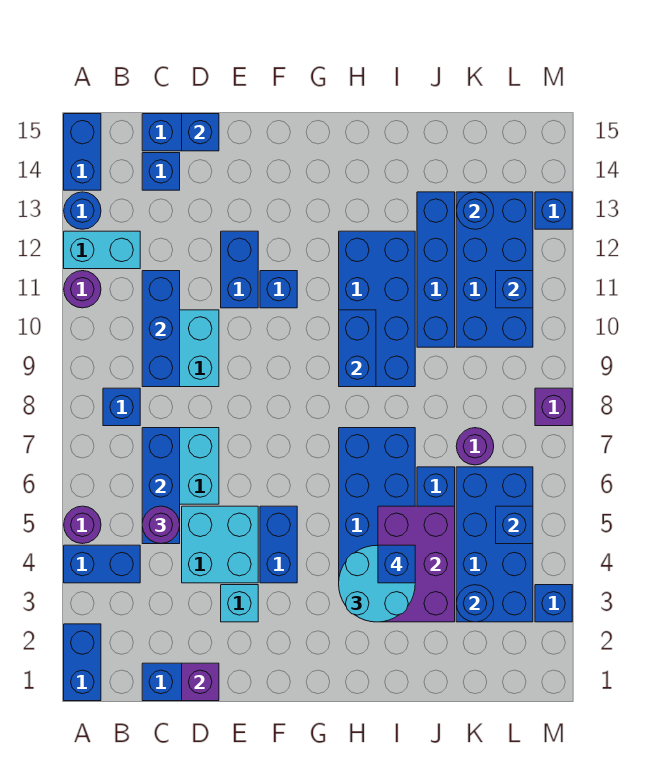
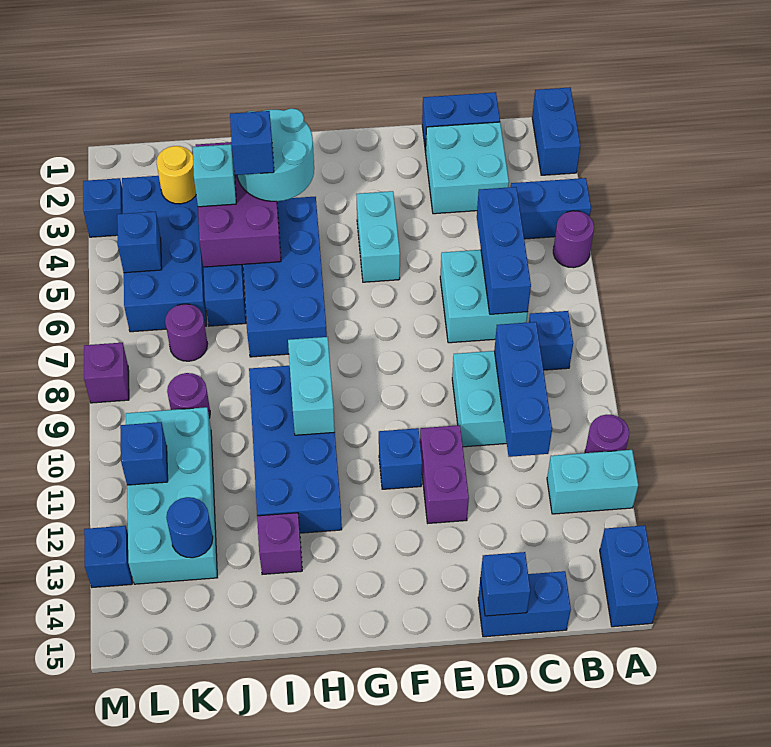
blue round brick A13 level 1 -> none
purple round brick C5 level 3 -> purple round brick K9 level 1
blue brick C14 level 1 -> none
purple brick D1 level 2 -> purple brick I13 level 1
cyan brick D4:E5 level 1 -> cyan brick C2:D3 level 1
cyan brick E3 level 1 -> cyan brick J4 level 3
blue brick E11:E12 level 1 -> purple brick E11:E12 level 1
blue brick F4:F5 level 1 -> cyan brick F4:F5 level 1
blue brick H9:H10 level 2 -> cyan brick H9:H10 level 2
blue brick J10:J13 level 1 -> none
blue round brick K3 level 2 -> yellow round brick K3 level 2
blue brick K10:L13 level 1 -> cyan brick K10:L13 level 1

